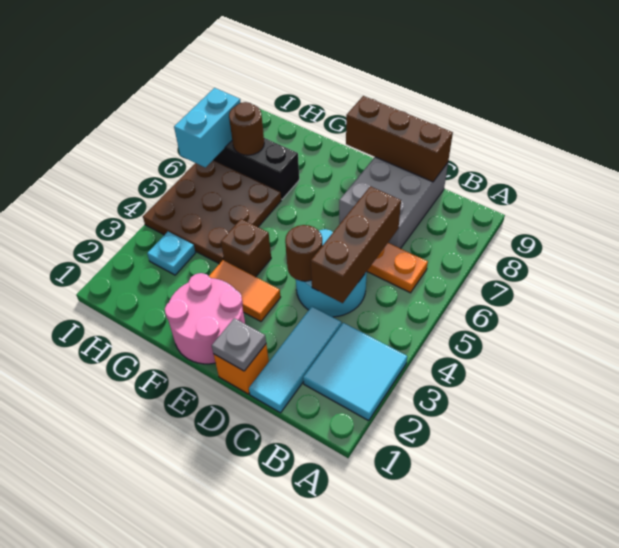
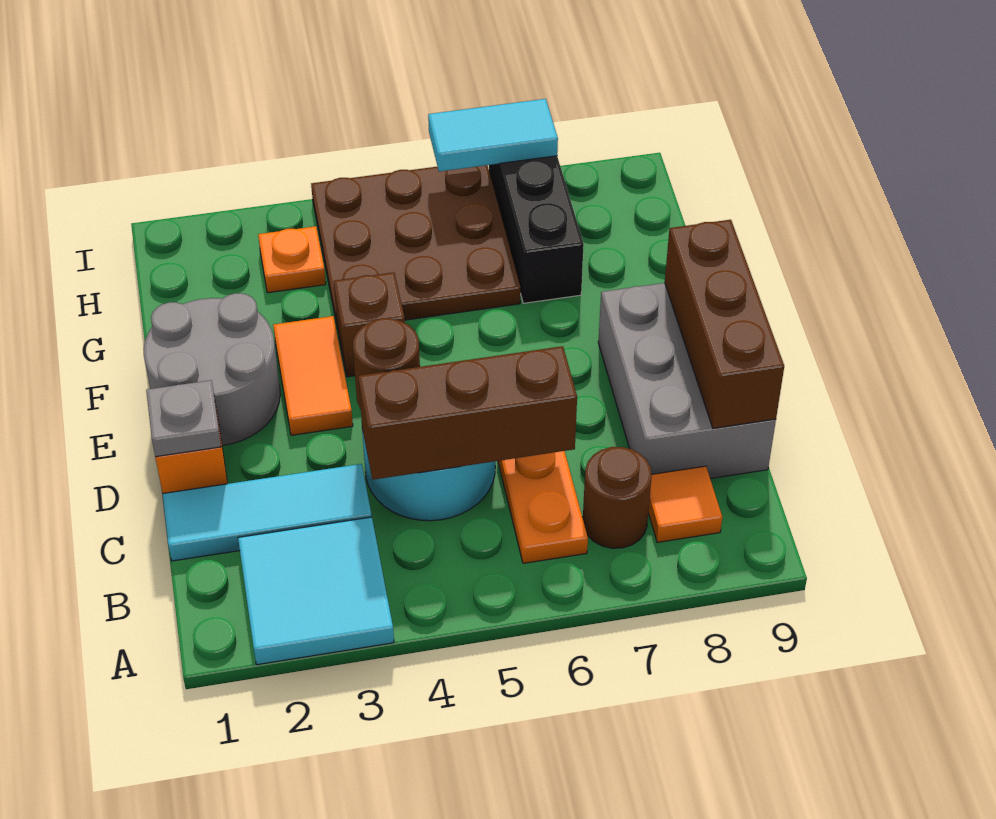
none -> orange tile B8 level 1
grey brick C7:D9 level 1 -> grey brick C8:E9 level 1
pink round brick E1:F2 level 1 -> grey round brick E1:F2 level 1
cyan plate H3 level 1 -> orange plate H3 level 1
brown round brick H7 level 2 -> brown round brick B7 level 1
cyan brick I6:I7 level 2 -> cyan tile I6:I7 level 2

